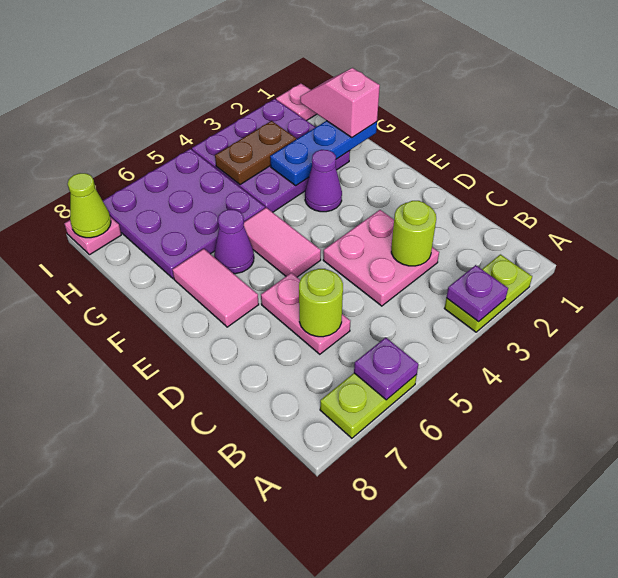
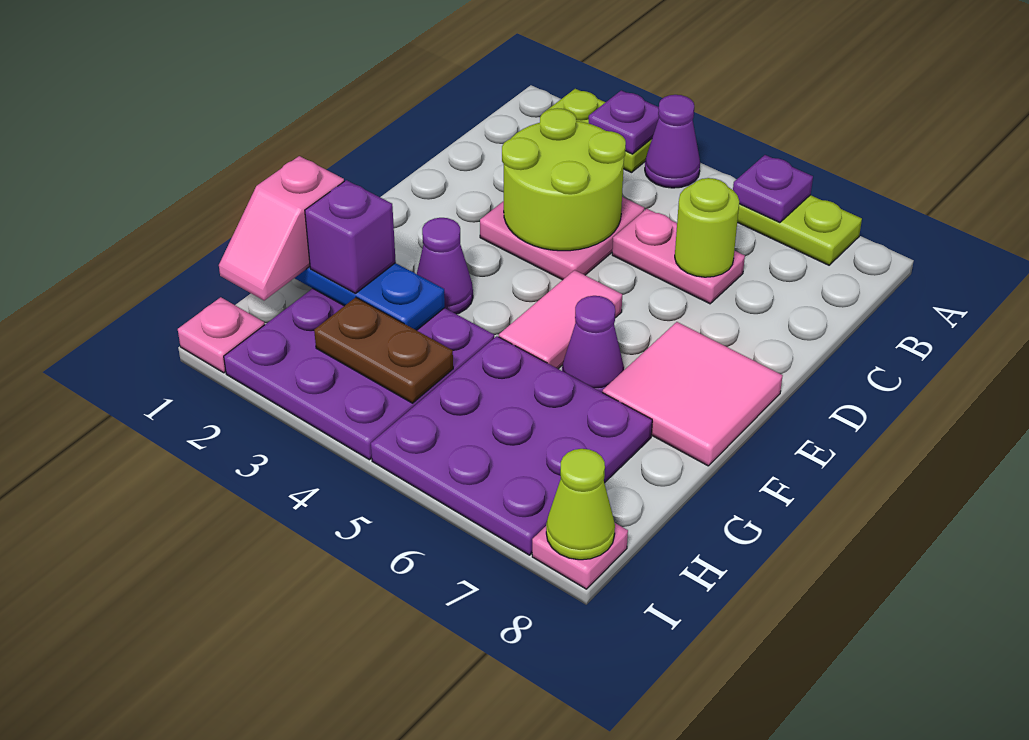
none -> purple cone A4 level 1
lime round brick C3 level 2 -> lime round brick C3:D4 level 2
pink plate C6:D6 level 1 -> pink plate C5:C6 level 1
pink tile E7:F7 level 1 -> pink tile E7:F8 level 1
none -> purple brick G2 level 3

